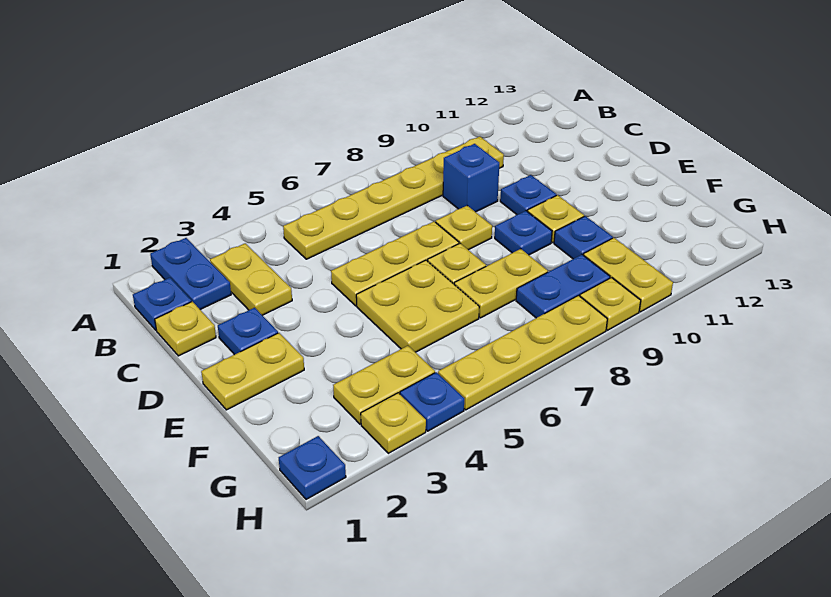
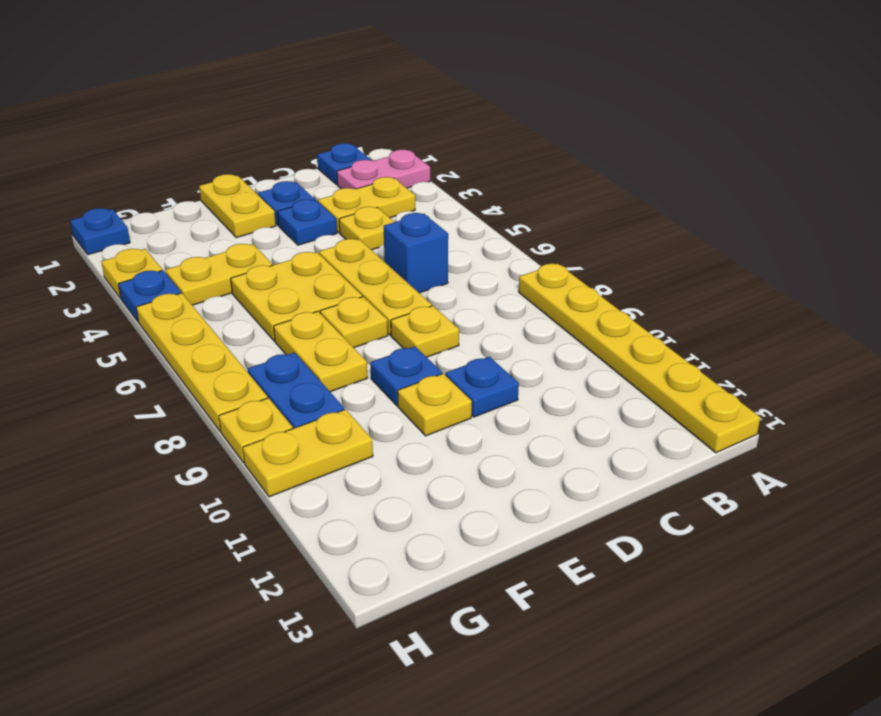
blue plate A2:B2 level 1 -> pink plate A2:B2 level 1
yellow plate B5:B10 level 1 -> yellow plate A8:A13 level 1
yellow plate C1 level 1 -> yellow plate C4 level 1
blue brick C9 level 1 -> blue brick C6 level 1
blue plate F10 level 1 -> blue plate D3 level 1
yellow plate G3:G4 level 1 -> yellow plate F4:G4 level 1

